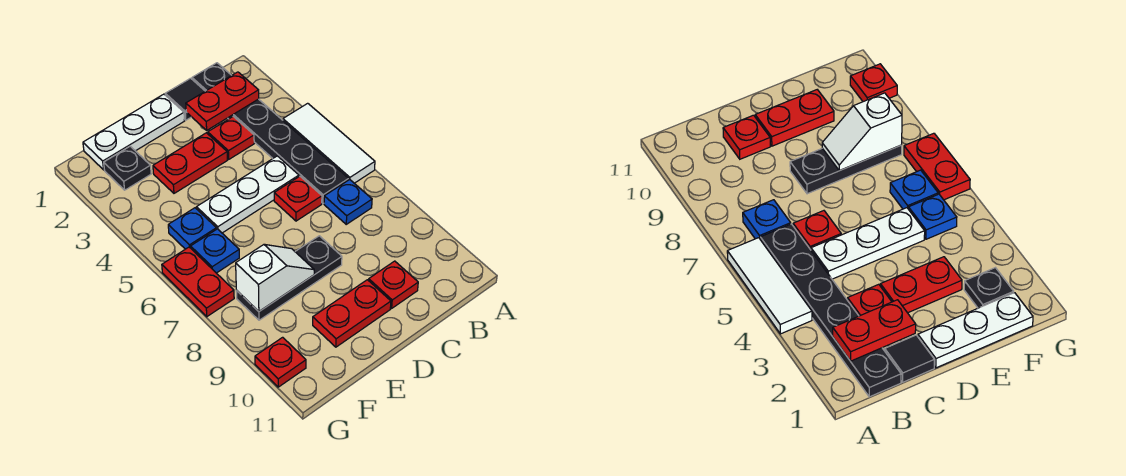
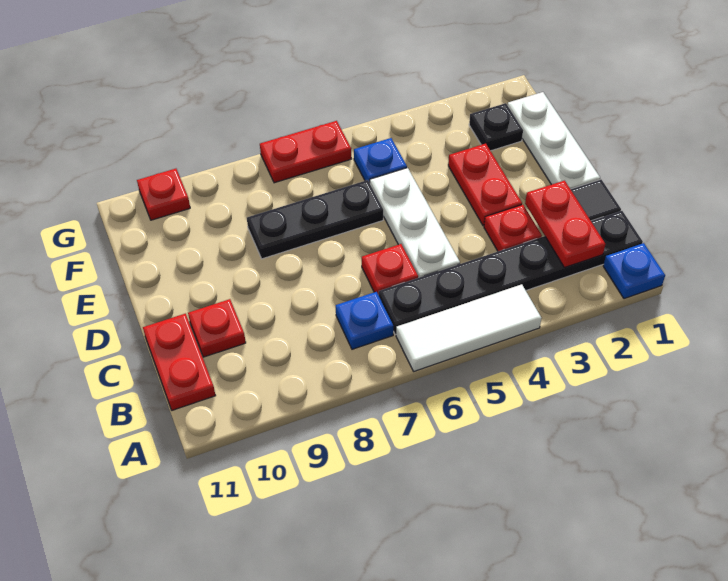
black plate D8:F8 level 1 -> black plate E6:E8 level 1
red plate D10:E10 level 1 -> red plate B11:C11 level 1
white slope E8:F8 level 2 top F -> none
blue plate F6 level 1 -> blue plate A1 level 1

